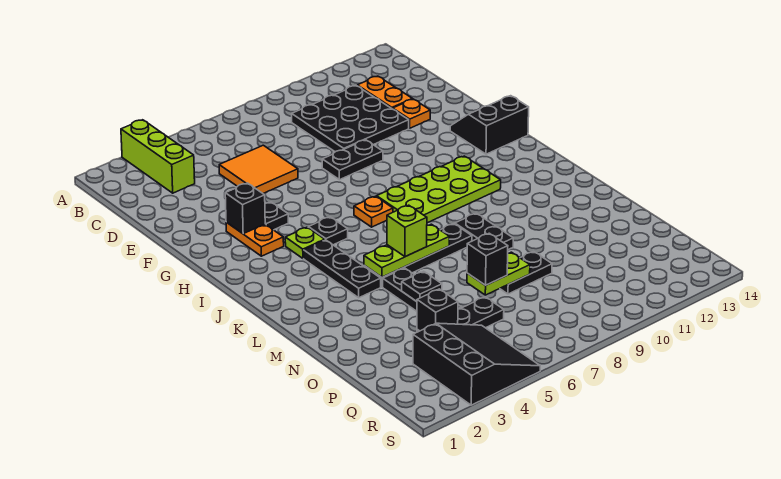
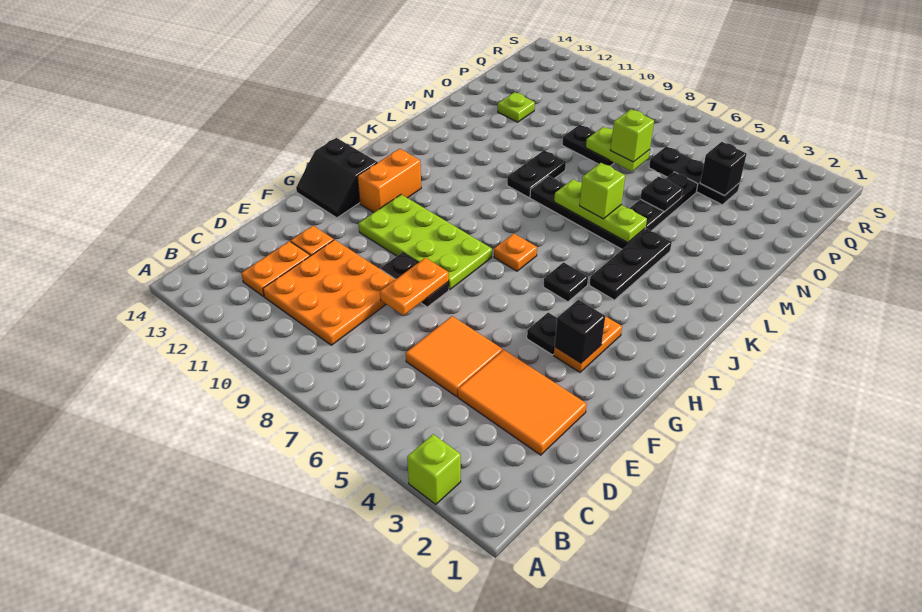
lime brick A3:C3 level 1 -> lime brick A3 level 1
black plate C9:E11 level 1 -> orange plate C9:E11 level 1
none -> orange tile D2:E4 level 1
none -> orange plate E8:F8 level 2
none -> orange brick H12:I12 level 1
lime plate I4 level 1 -> lime plate O12 level 1
lime plate I8:J11 level 1 -> lime plate G8:H11 level 1
black brick O7 level 3 -> lime brick O7 level 3
black slope Q3:S5 level 1 top 3 -> none

